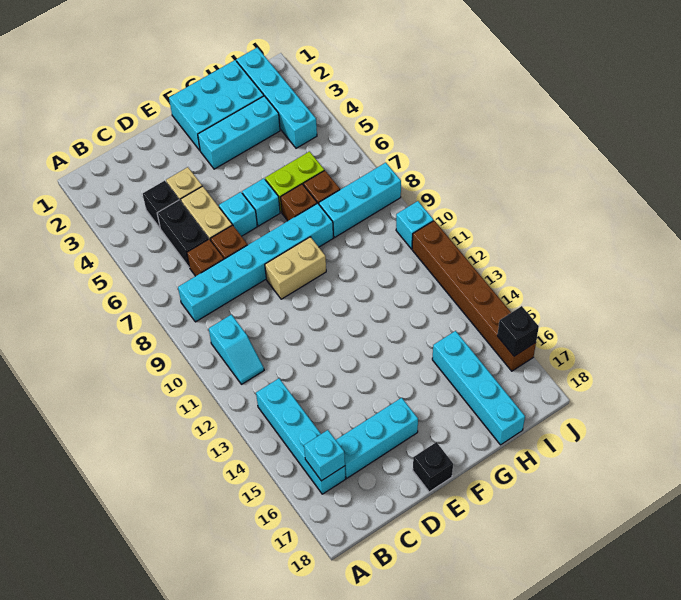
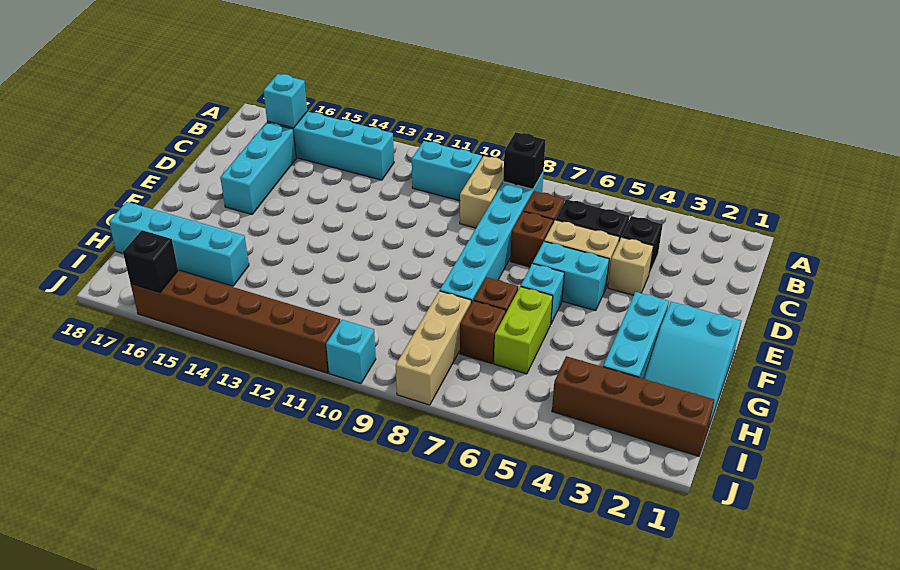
cyan slope B10:B11 level 1 top 10 -> cyan brick B10:B11 level 1
cyan brick E6 level 1 -> cyan brick E5:E6 level 1
tan brick E9:F9 level 1 -> tan brick B9:C9 level 1
black brick E18 level 1 -> black brick B8 level 2
cyan brick F1:H2 level 1 -> cyan slope F1:H2 level 1 top F
cyan brick H8:J8 level 1 -> tan brick H8:J8 level 1
cyan brick I1:I4 level 1 -> brown brick I1:I4 level 1

